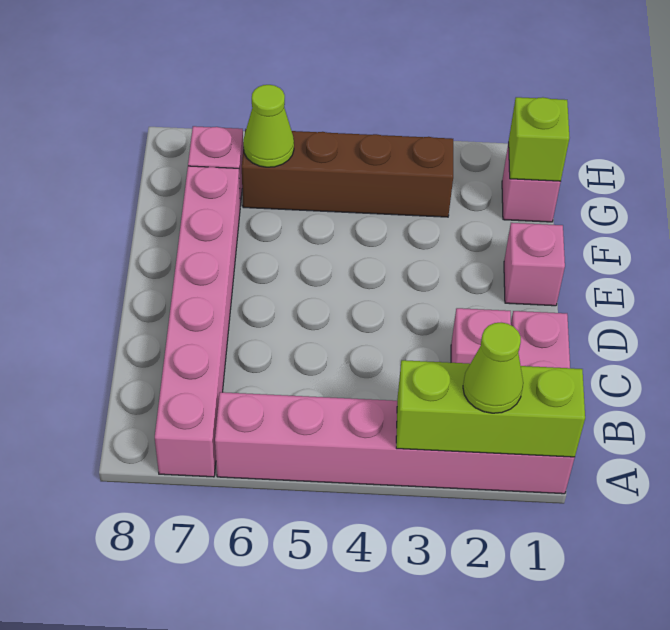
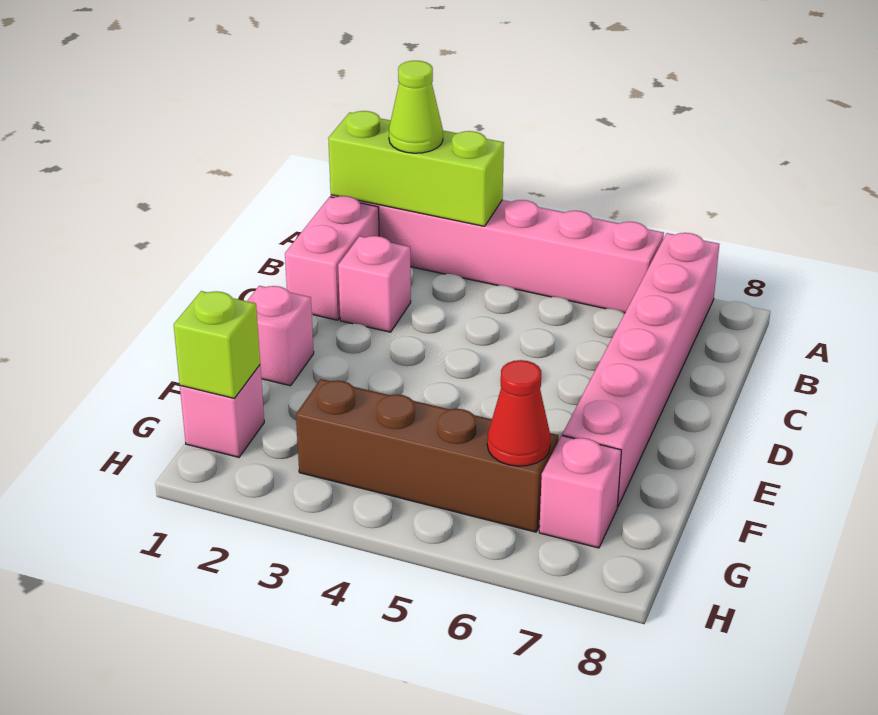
lime cone G6 level 2 -> red cone G6 level 2

